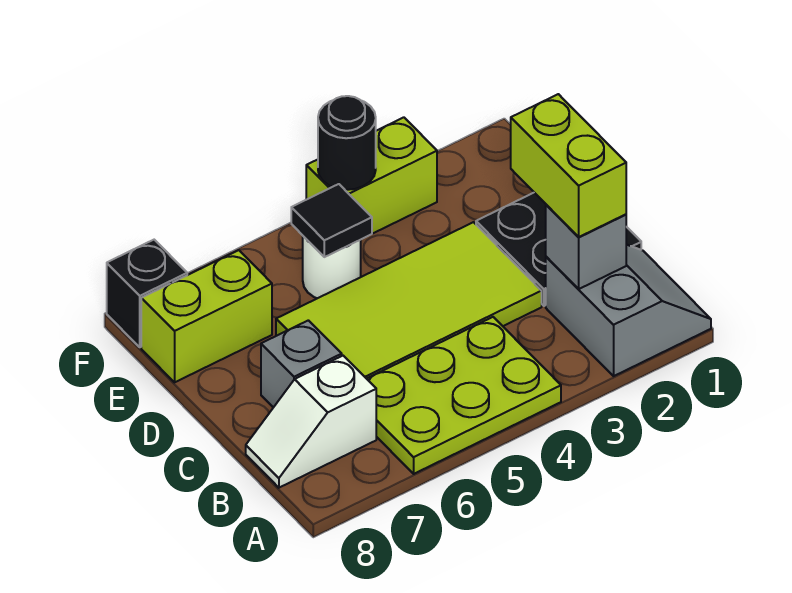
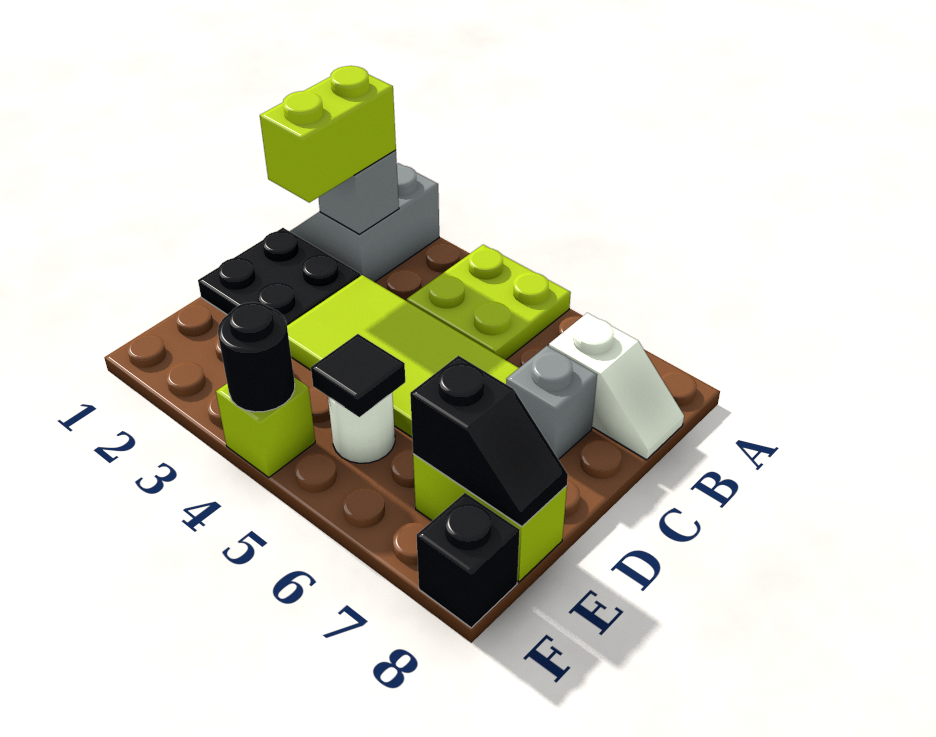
lime plate A4:B6 level 1 -> lime plate A4:B5 level 1
none -> black slope E7:E8 level 2 top 7
lime brick F3:F4 level 1 -> lime brick F4 level 1

